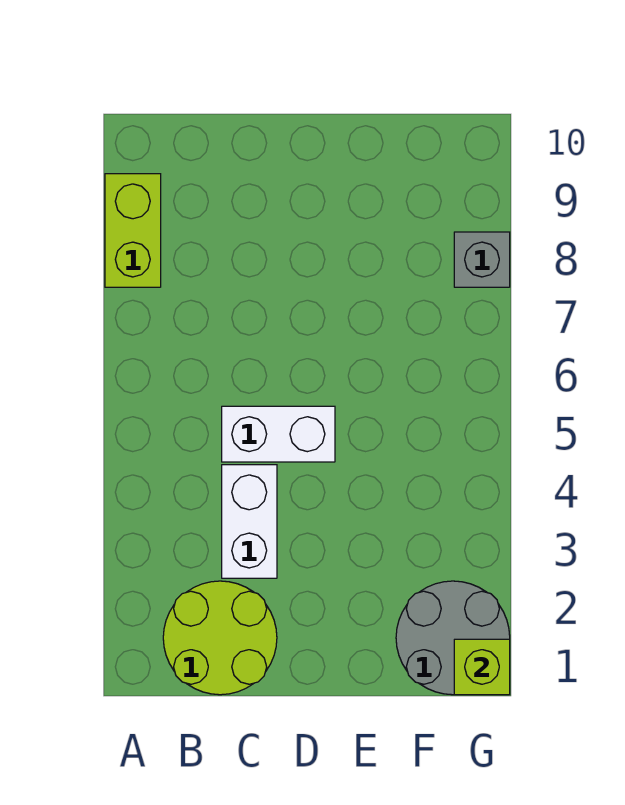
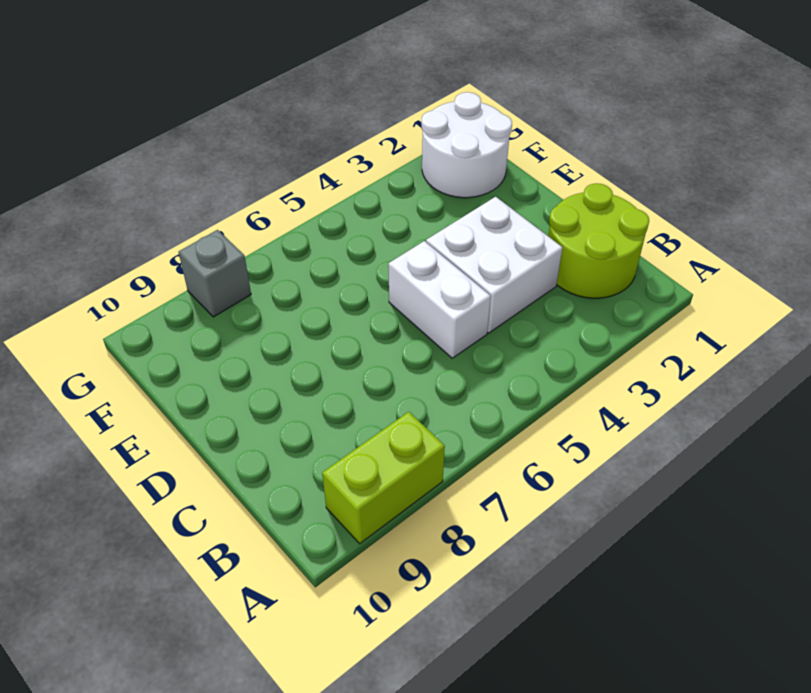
white brick C3:C4 level 1 -> white brick C3:D4 level 1
grey round brick F1:G2 level 1 -> white round brick F1:G2 level 1
lime brick G1 level 2 -> none

